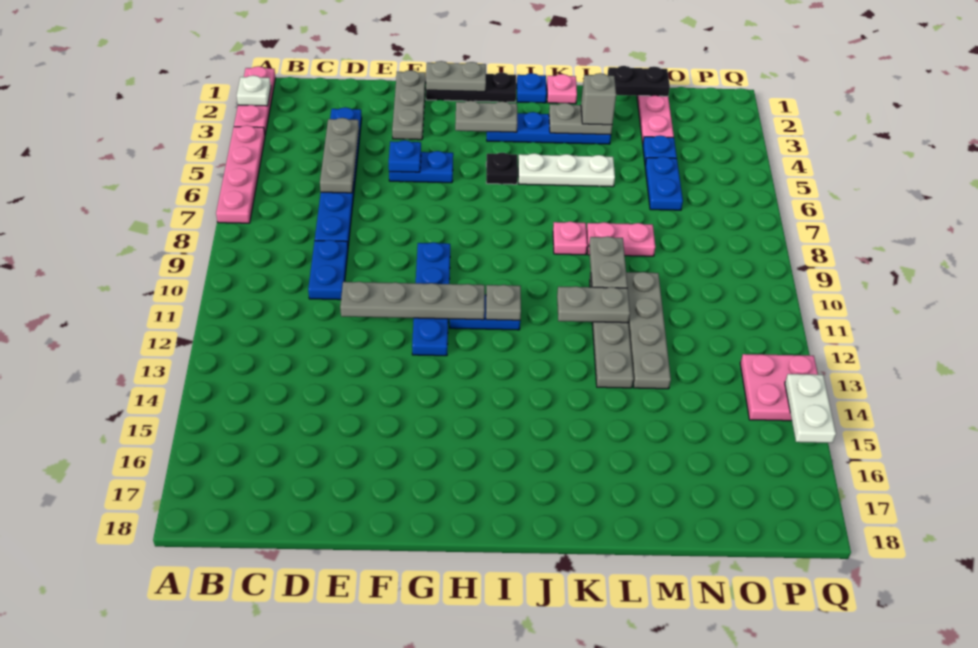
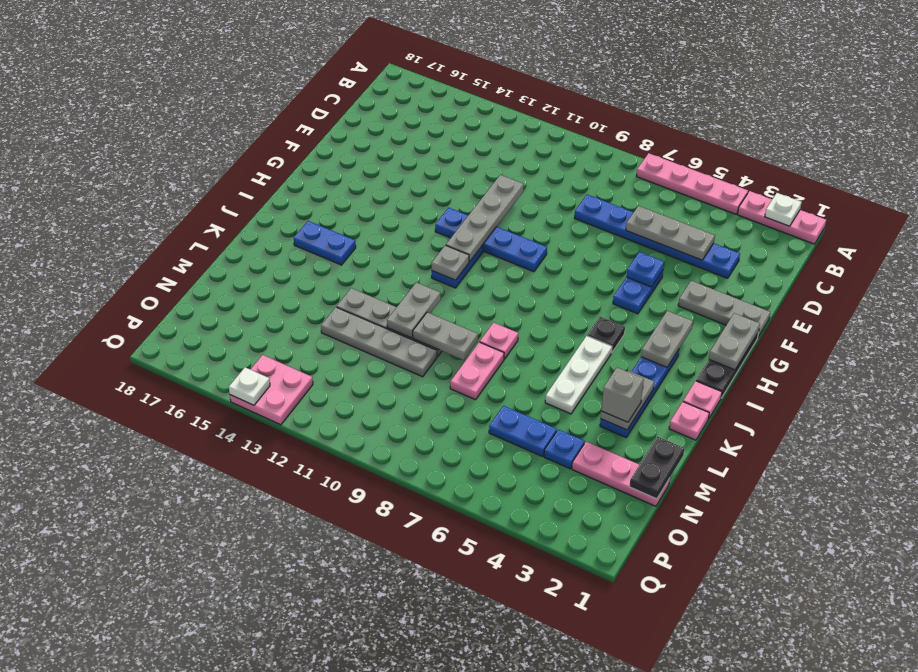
blue plate D9:D10 level 1 -> blue plate J15:J16 level 1
blue plate J1 level 1 -> pink plate J1 level 1
white plate Q14:Q15 level 2 -> white plate Q14 level 2

